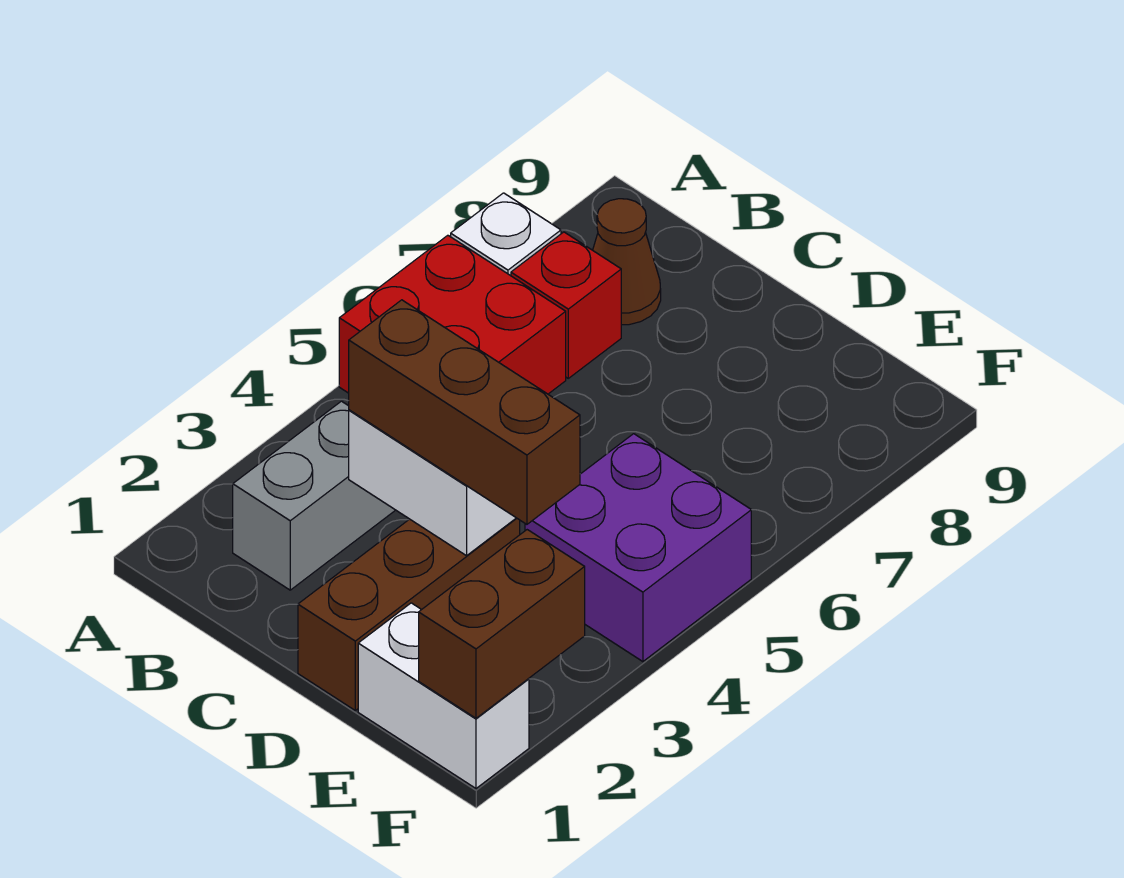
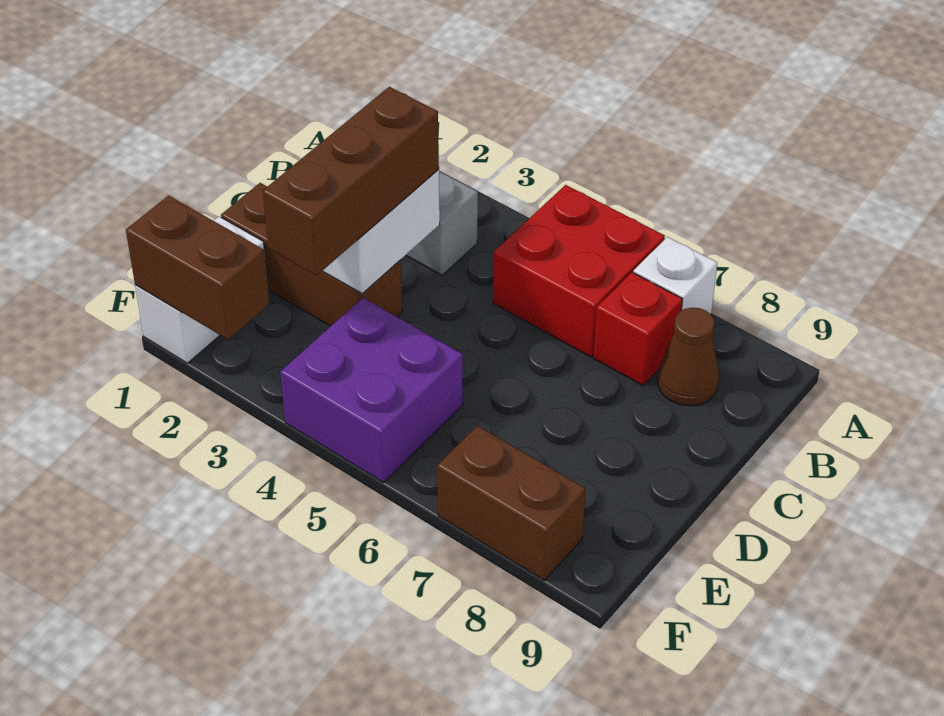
none -> brown brick F7:F8 level 1

